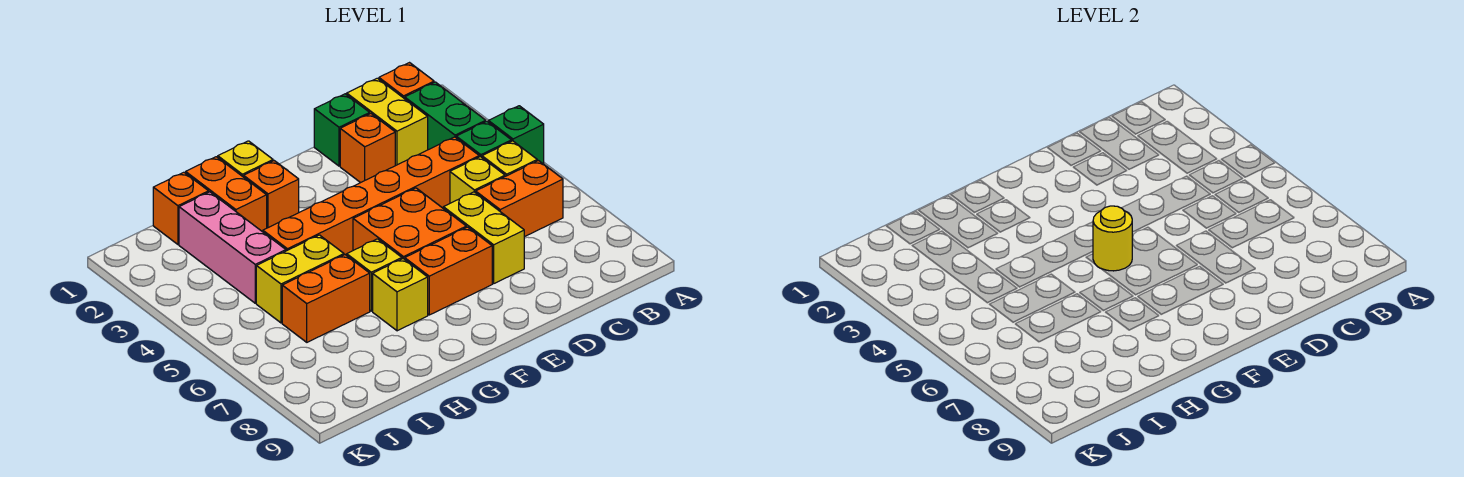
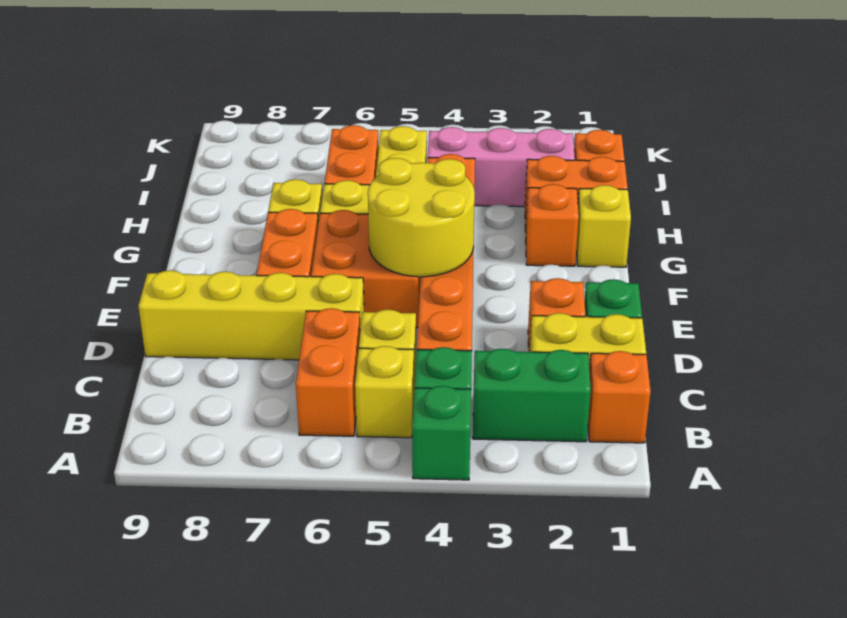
yellow brick D6:D7 level 1 -> yellow brick D6:D9 level 1
yellow round brick F5 level 2 -> yellow round brick E4:F5 level 2

